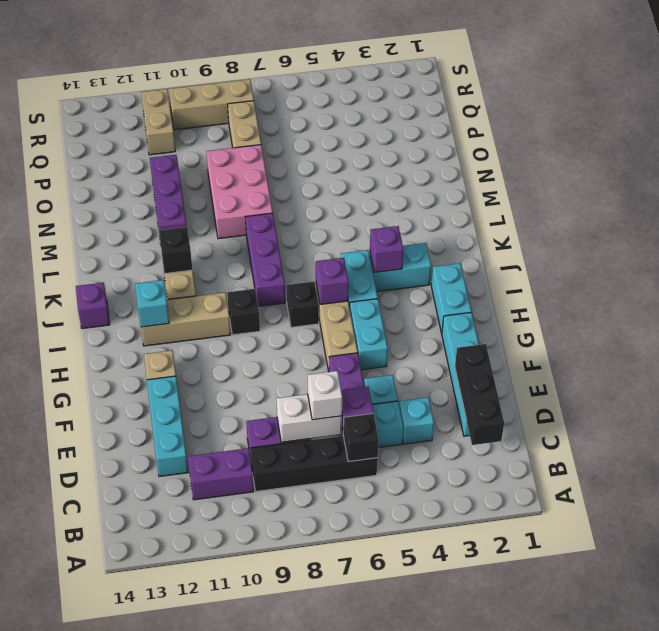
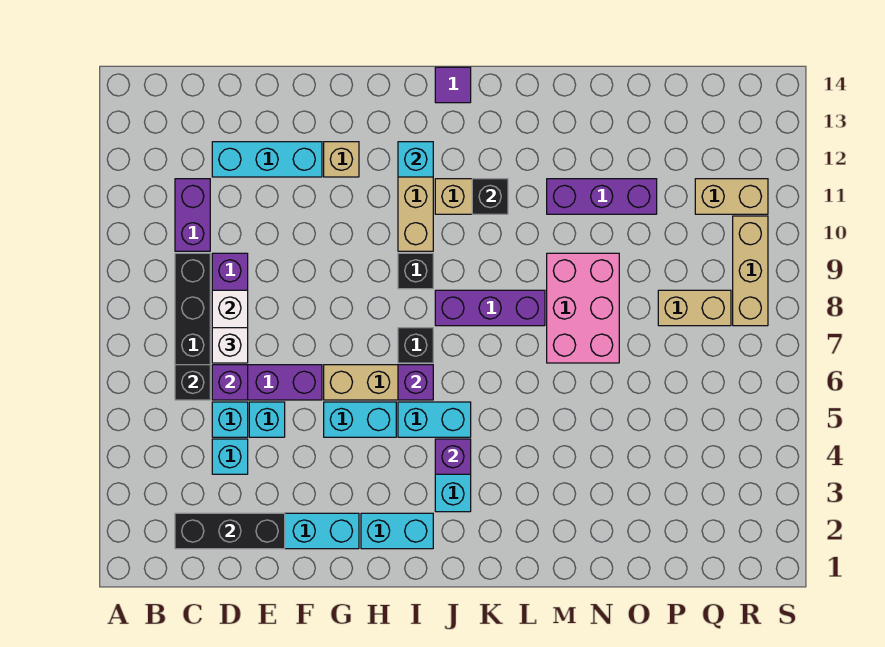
purple brick J14 level 1 -> purple tile J14 level 1
pink brick M8:O9 level 1 -> pink brick M7:N9 level 1

